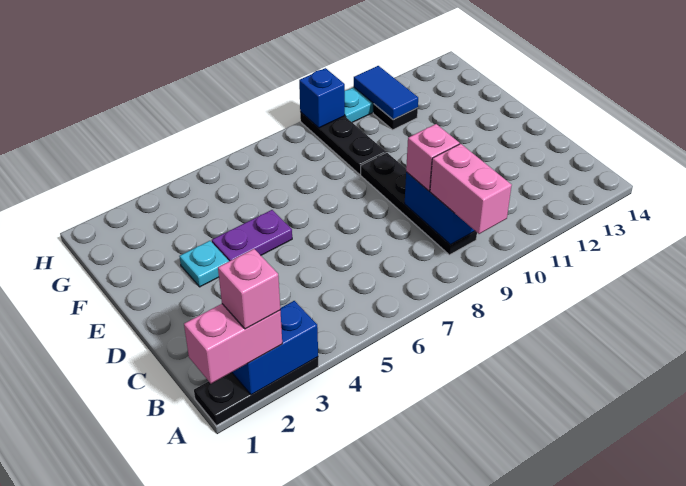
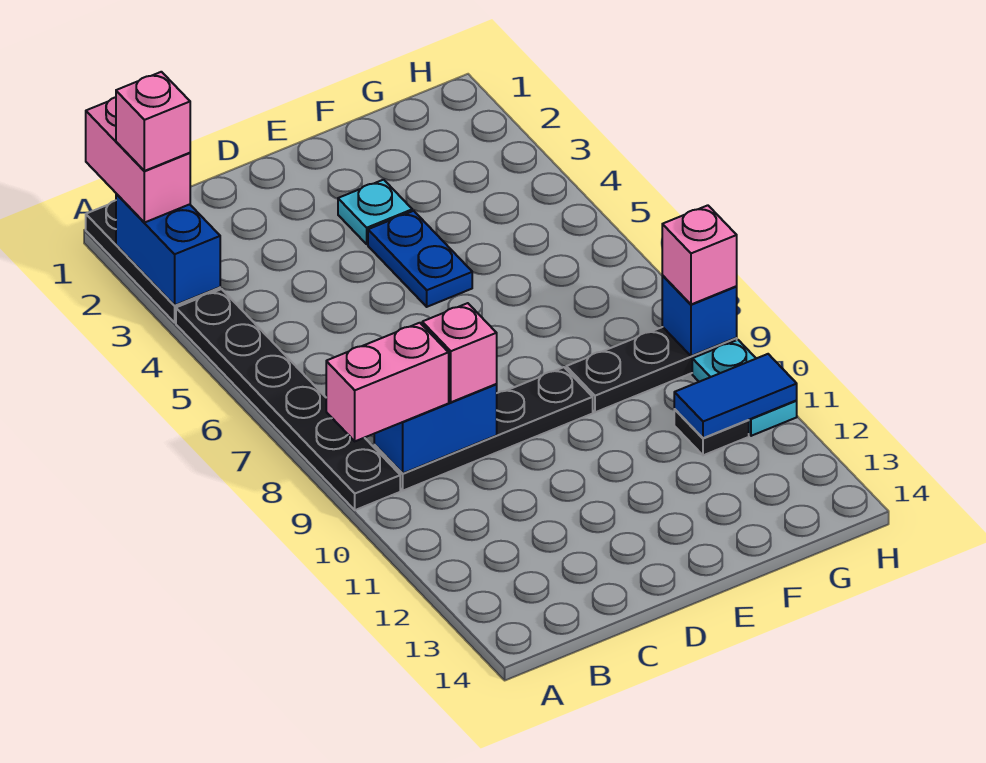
none -> black plate A4:A9 level 1
purple plate E4:E5 level 1 -> blue plate E4:E5 level 1
none -> pink brick H9 level 3

